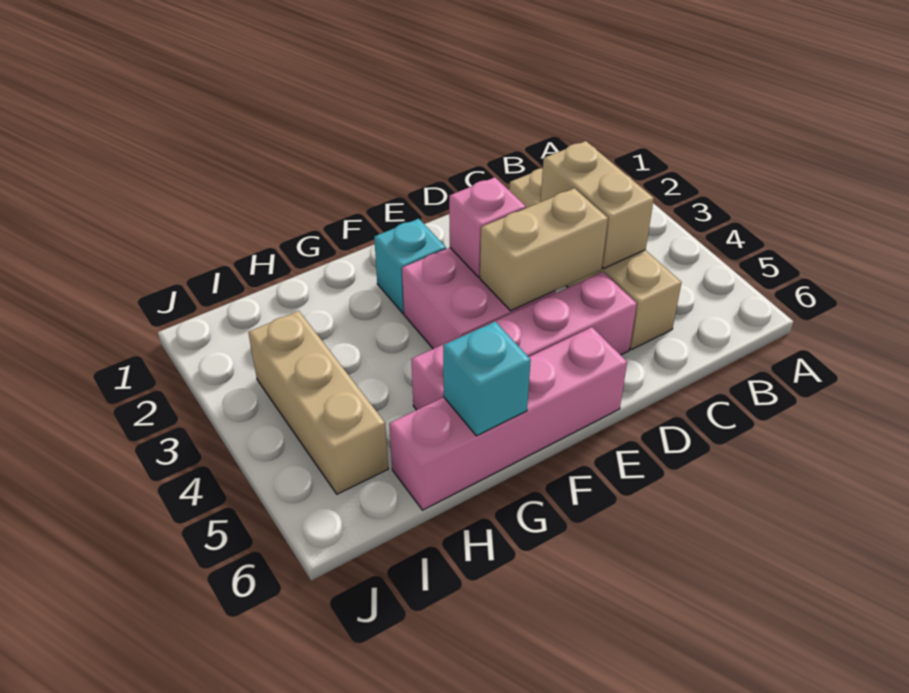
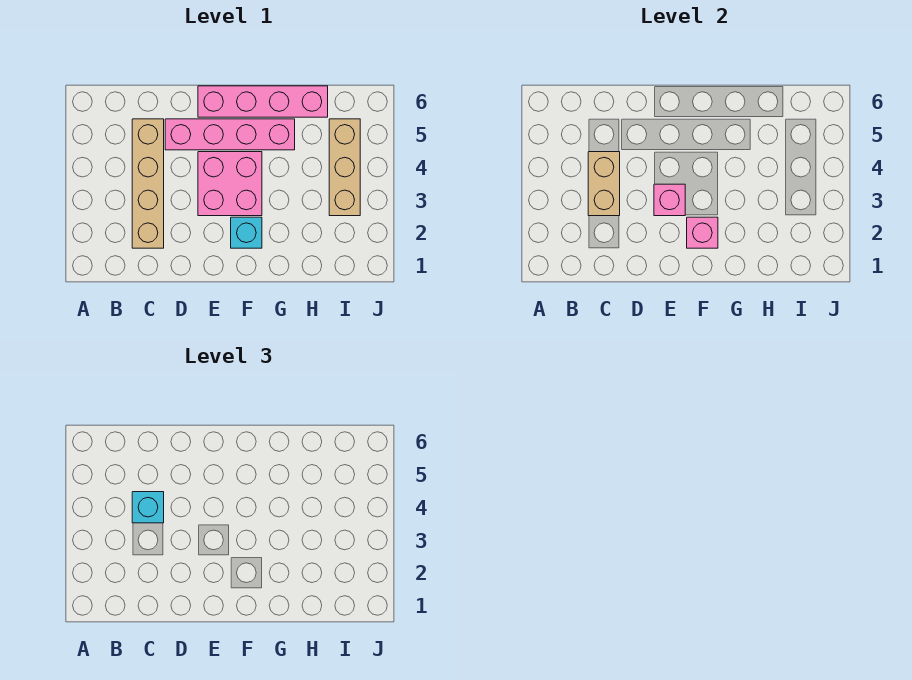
tan brick D4:E4 level 2 -> none
none -> pink brick F2 level 2
cyan brick G6 level 2 -> cyan brick C4 level 3

